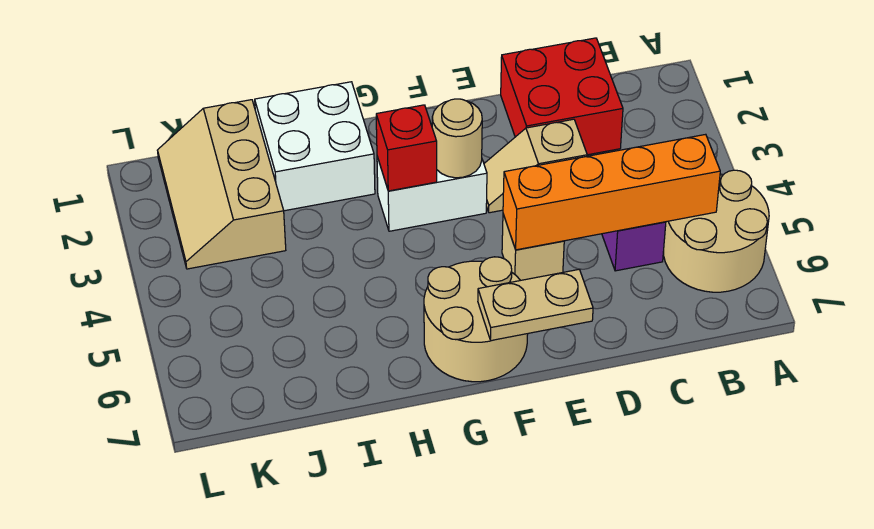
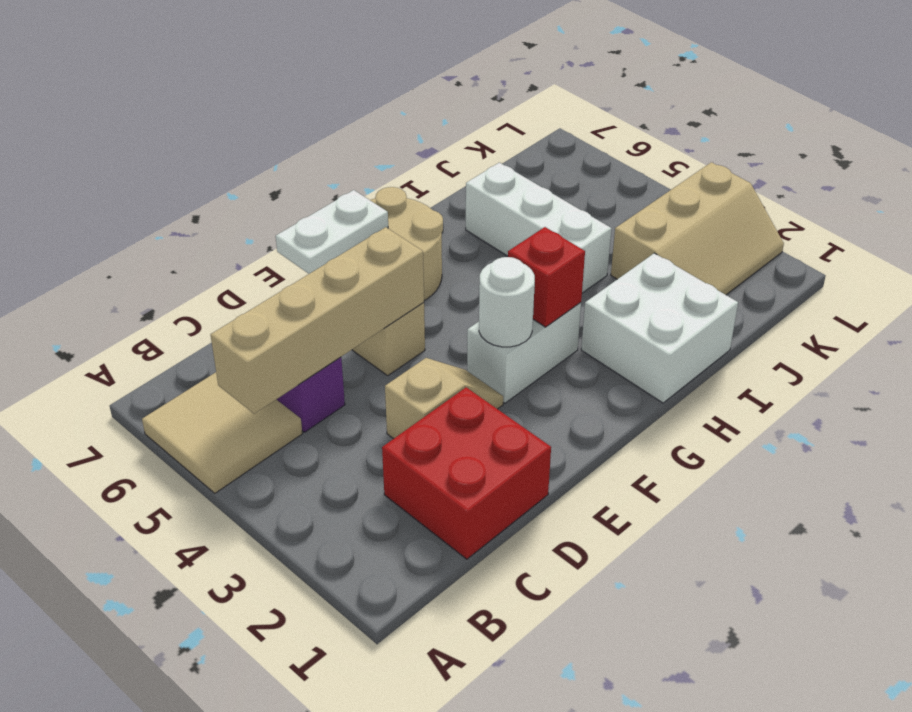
tan round brick A5:B6 level 1 -> tan tile A5:B6 level 1
orange brick B5:E5 level 2 -> tan brick B5:E5 level 2
tan plate E7:F7 level 2 -> white plate E7:F7 level 2
tan round brick F3 level 2 -> white round brick F3 level 2
none -> white brick I4:I6 level 1
tan slope J1:K3 level 1 top J -> tan slope J2:L3 level 1 top 3

